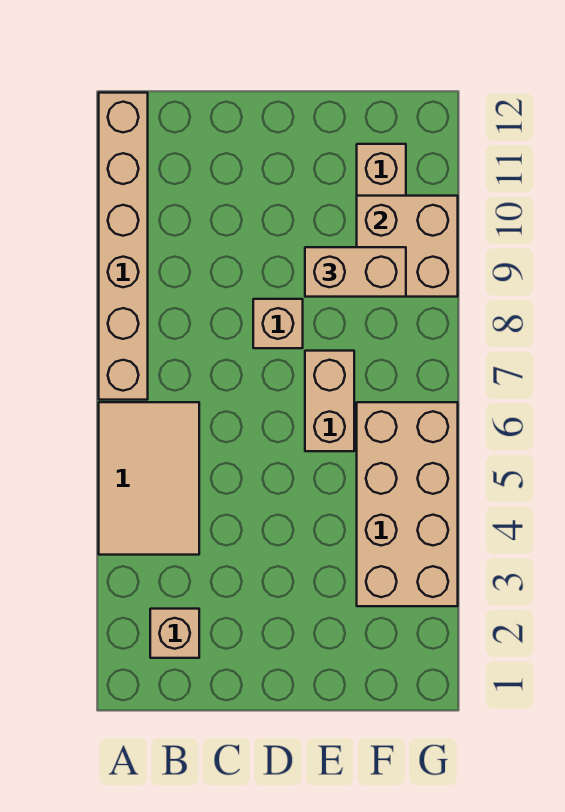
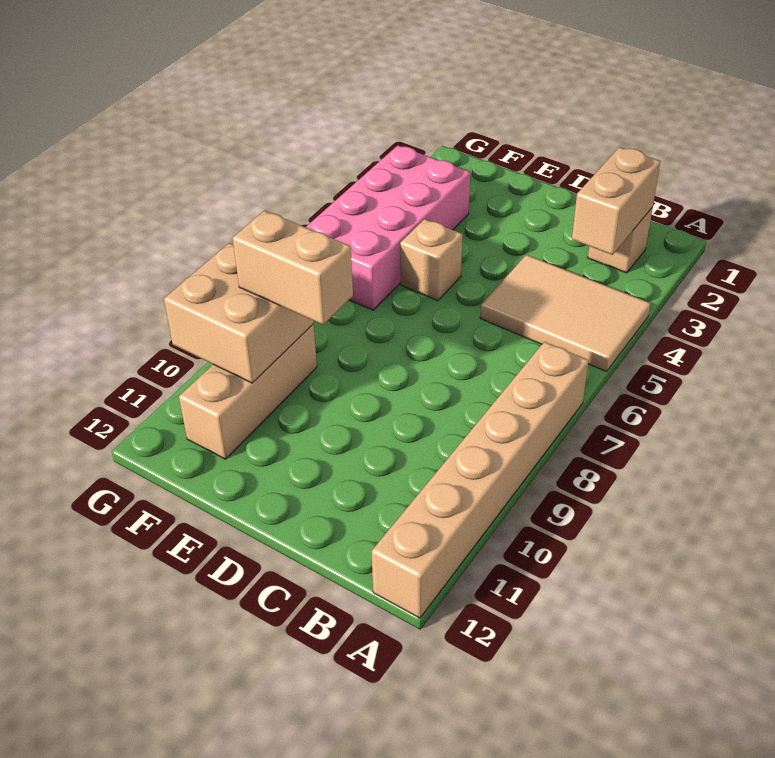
tan tile A4:B6 level 1 -> tan tile A4:C5 level 1
tan brick D8 level 1 -> tan brick E5 level 1
tan brick E6:E7 level 1 -> tan brick B2:B3 level 2
tan brick F3:G6 level 1 -> pink brick F3:G6 level 1

